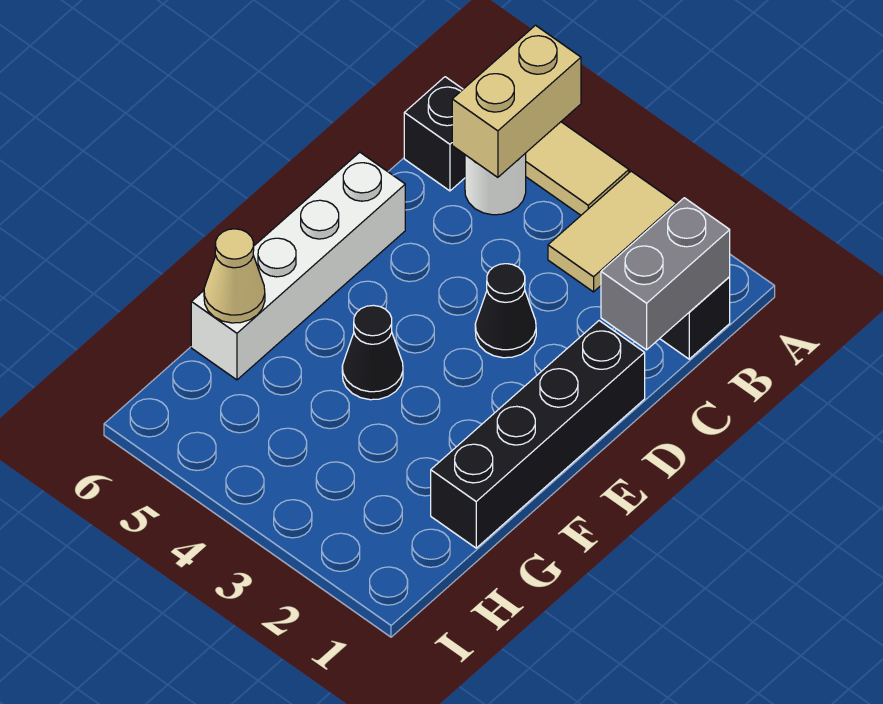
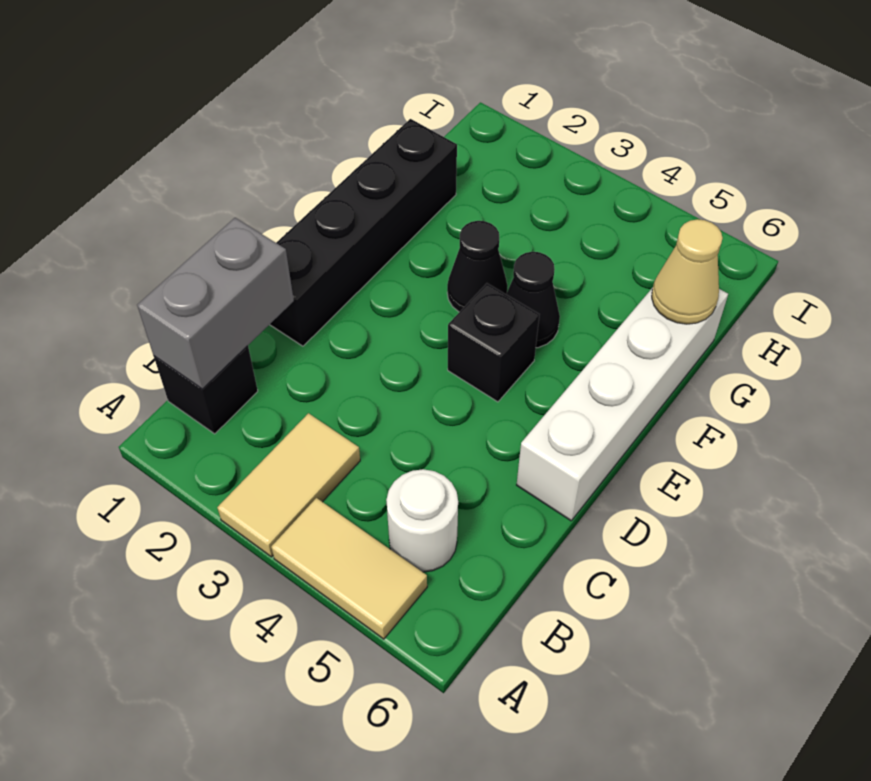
tan brick A5:B5 level 2 -> none
black brick B6 level 1 -> black brick E4 level 1
black cone D3 level 1 -> black cone F3 level 1

